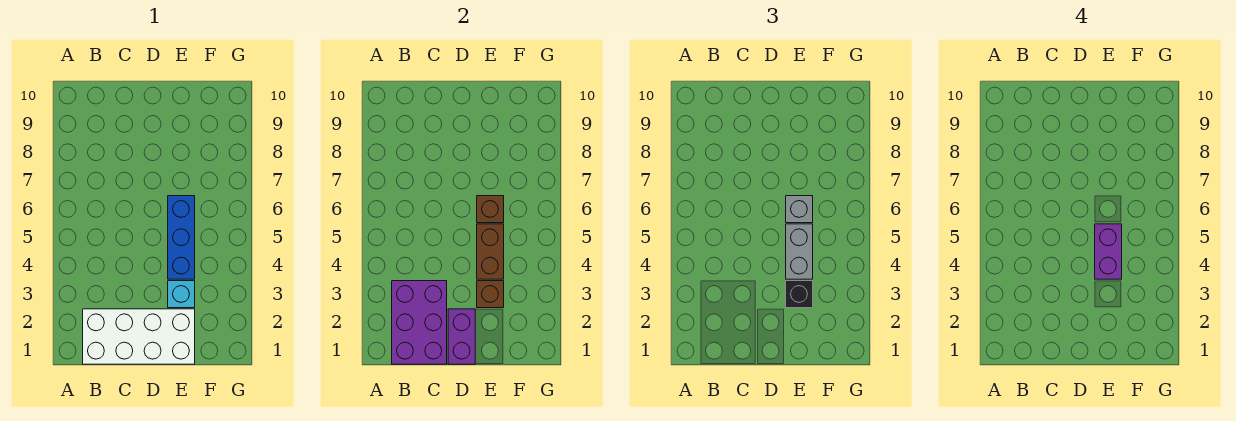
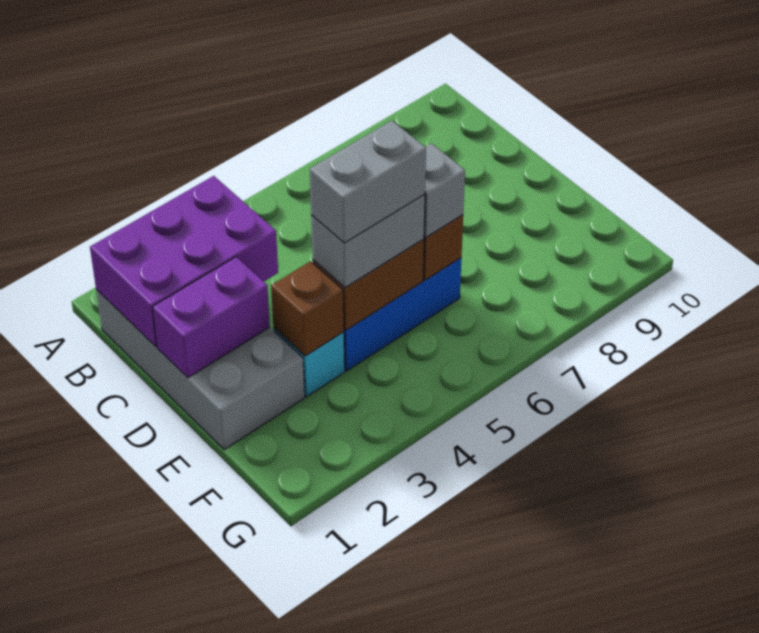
white brick B1:E2 level 1 -> grey brick B1:E2 level 1
black brick E3 level 3 -> none
purple brick E4:E5 level 4 -> grey brick E4:E5 level 4

